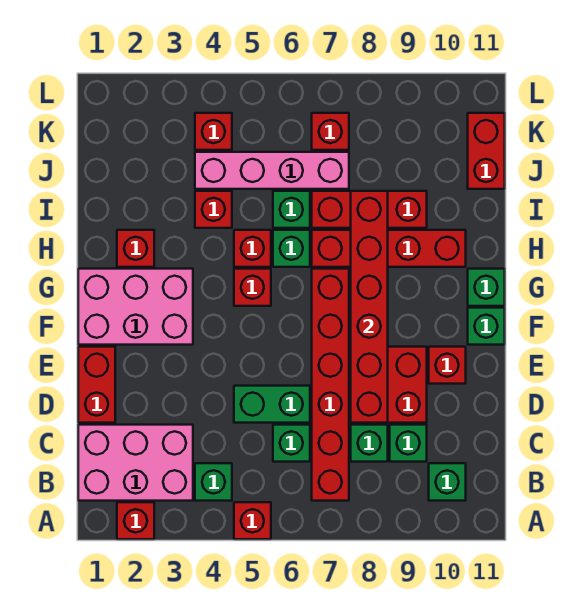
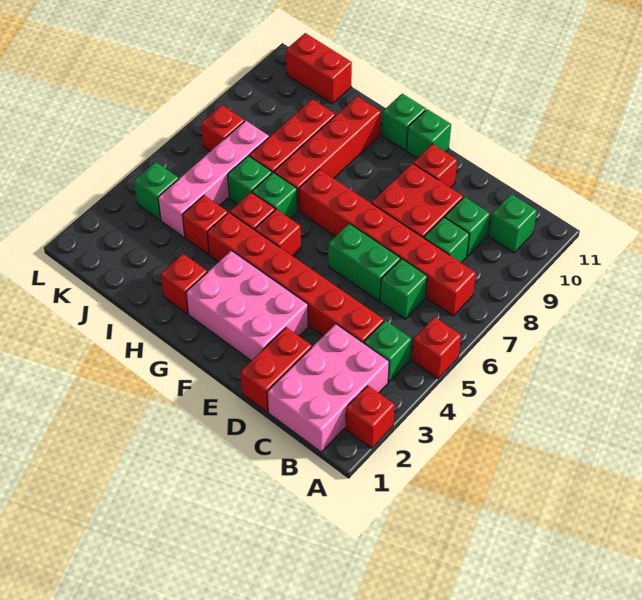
red brick D1:E1 level 1 -> red brick D1:D2 level 1
green brick D5:D6 level 1 -> green brick D6:E6 level 1
red brick D8:I8 level 2 -> red brick C4:H4 level 1
pink brick F1:G3 level 1 -> pink brick E2:G3 level 1
red brick K4 level 1 -> green brick K4 level 1

